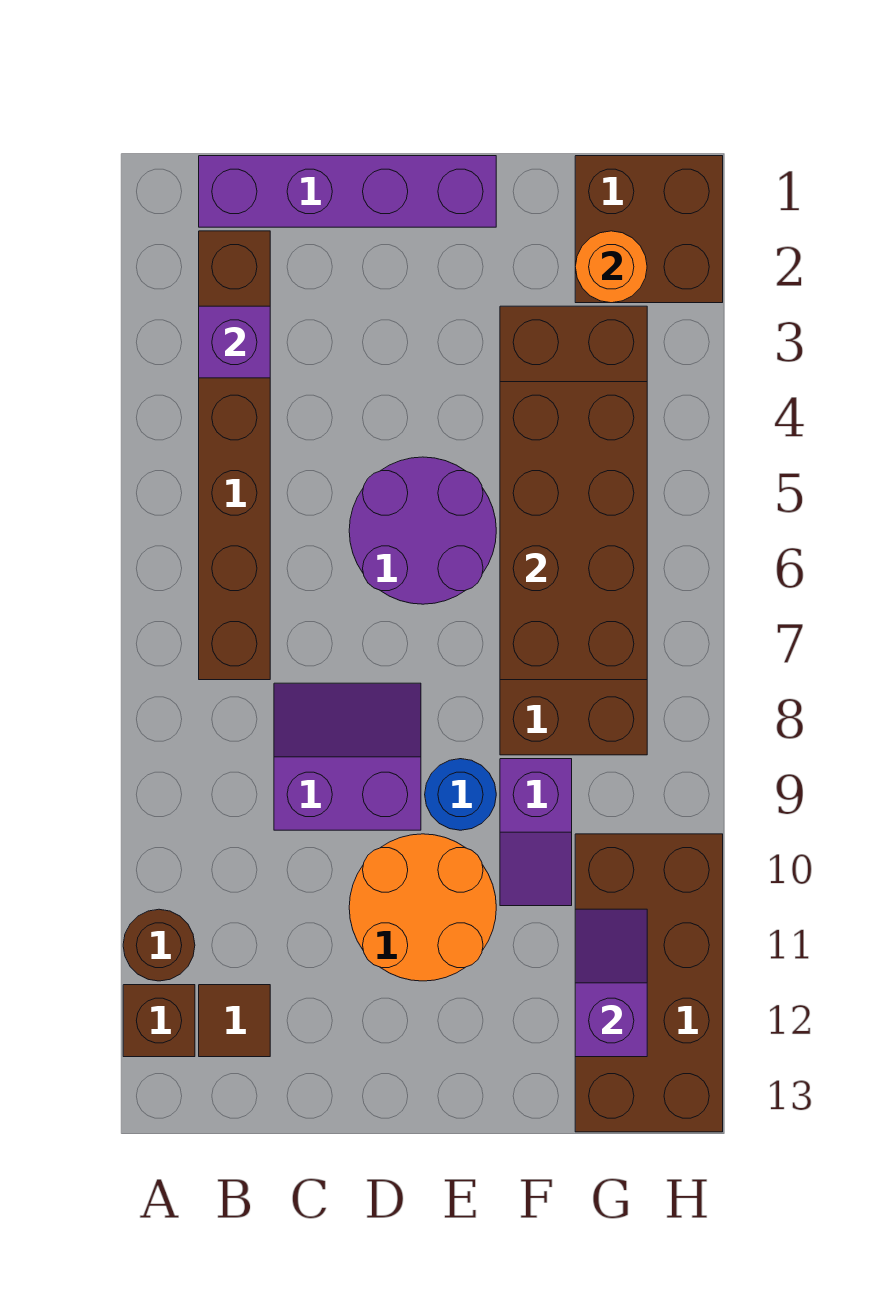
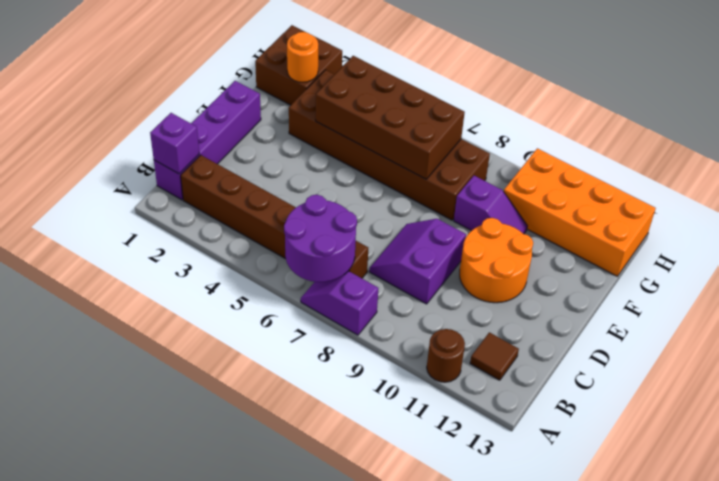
brown brick A12 level 1 -> none
purple brick B3 level 2 -> purple brick B1 level 2
purple round brick D5:E6 level 1 -> purple round brick A6:B7 level 2
blue round brick E9 level 1 -> none
brown brick G10:H13 level 1 -> orange brick G10:H13 level 1
purple slope G11:G12 level 2 top 12 -> purple slope A7:A8 level 1 top 8

